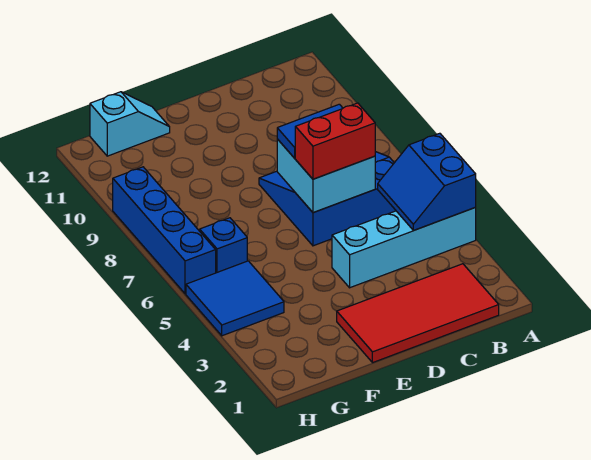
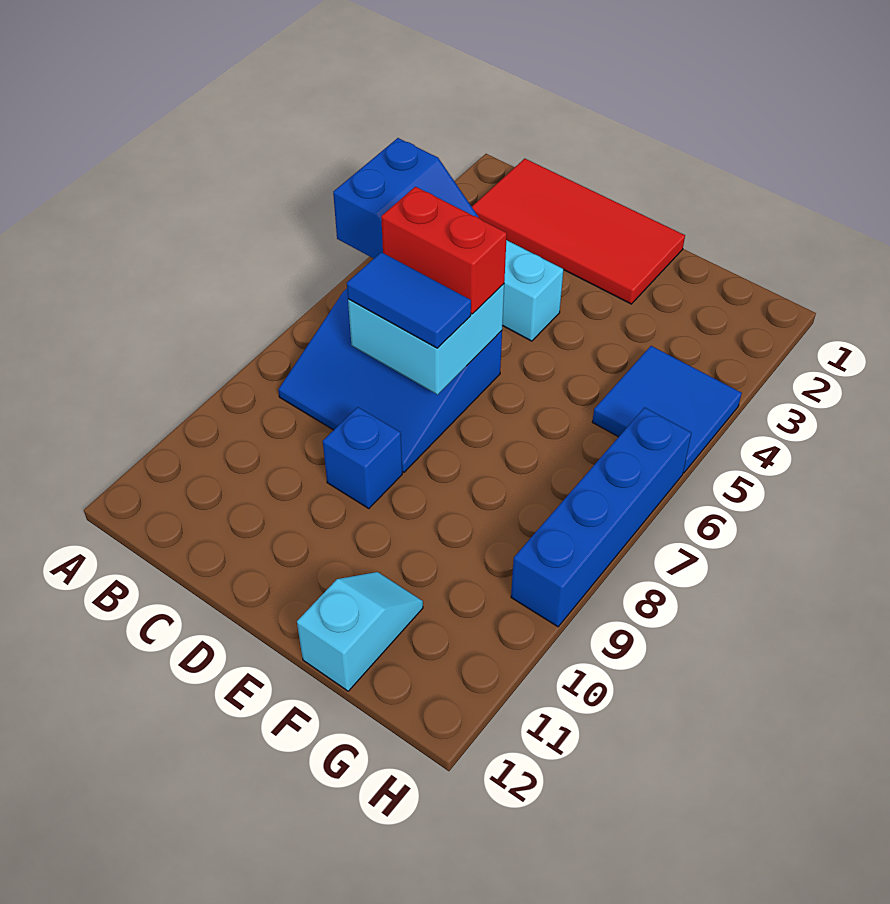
cyan slope F12:G12 level 1 top G -> cyan slope F11:F12 level 1 top 12
blue brick G6 level 1 -> blue brick D9 level 1

